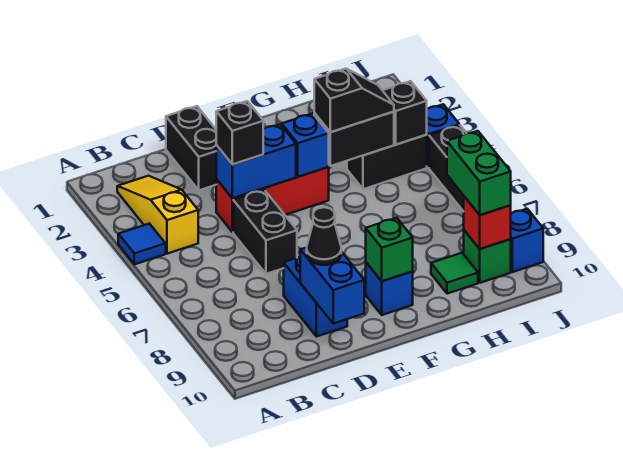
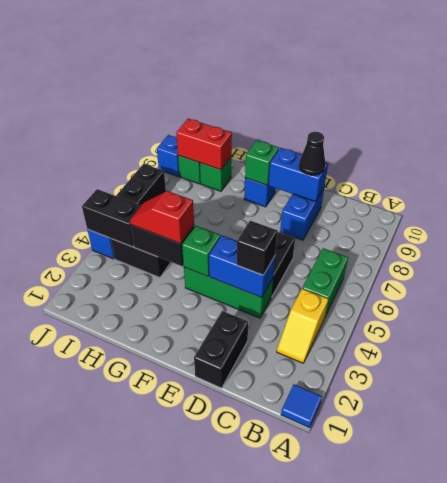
blue tile A4 level 1 -> blue tile A1 level 1
yellow slope B2:B4 level 1 top 4 -> yellow slope B3:B4 level 1 top 4
red brick D4:F4 level 1 -> green brick D4:F4 level 1
blue brick D9:D10 level 2 -> blue brick D9:E9 level 2
blue brick F4 level 2 -> green brick F4 level 2
black slope G4:H4 level 3 top G -> red slope G4:H4 level 3 top G
green tile H9 level 1 -> green brick H9 level 1
black brick I4 level 2 -> black brick I4:J4 level 2
green brick I8:I9 level 3 -> green brick B5:B6 level 1
red brick I9 level 2 -> red brick H9:I9 level 2

